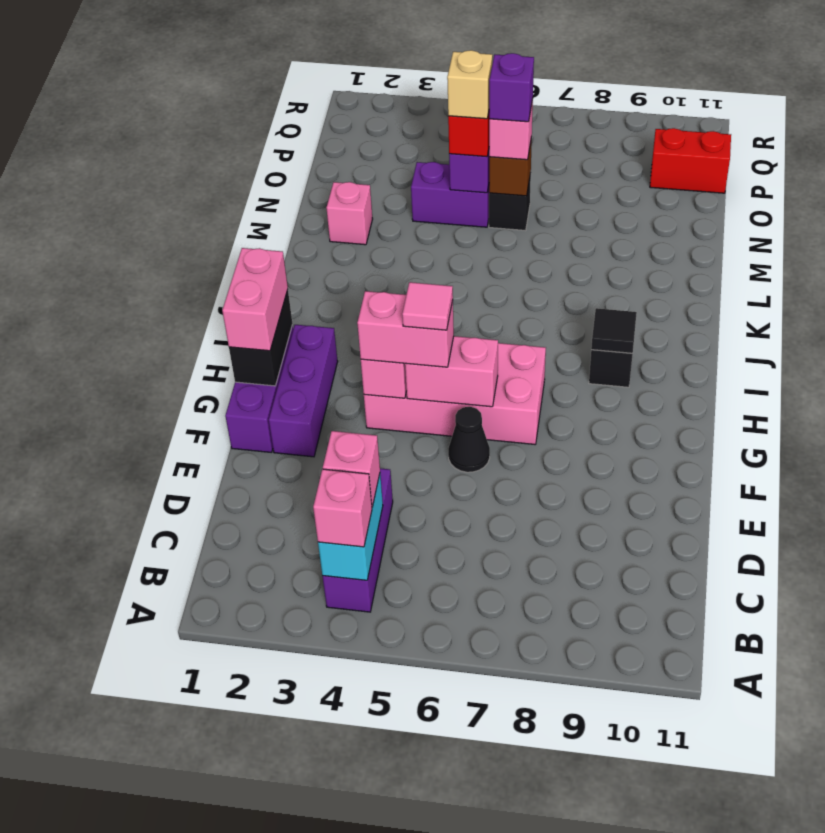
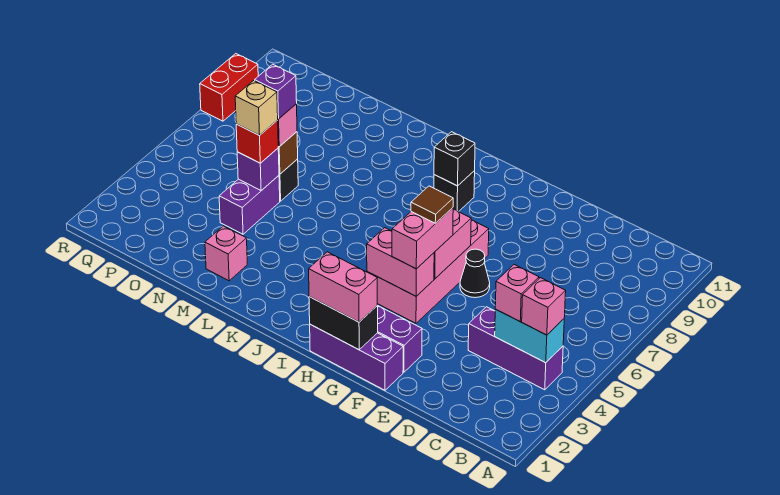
pink tile G5 level 4 -> brown tile G5 level 4
black tile I9 level 2 -> black brick I9 level 2
red brick P10:P11 level 1 -> red brick R8:R9 level 1

